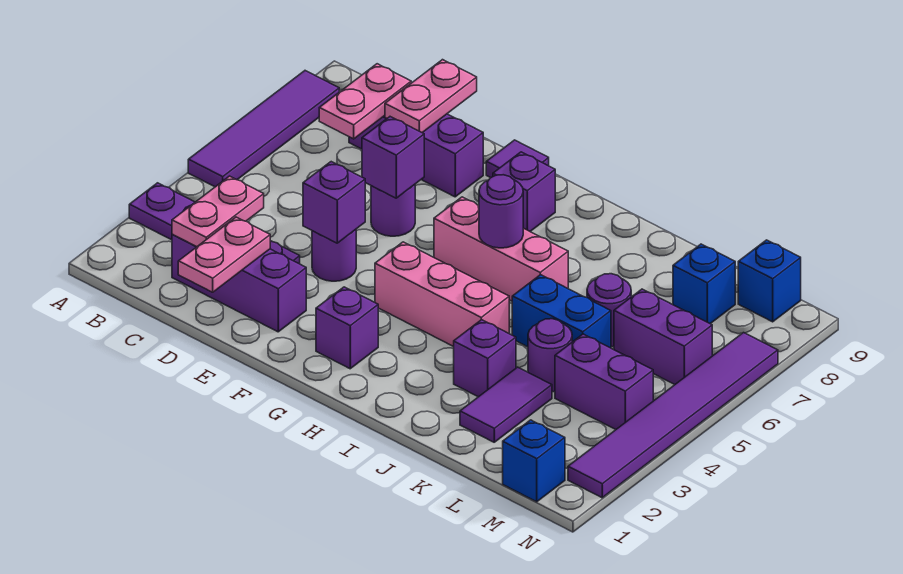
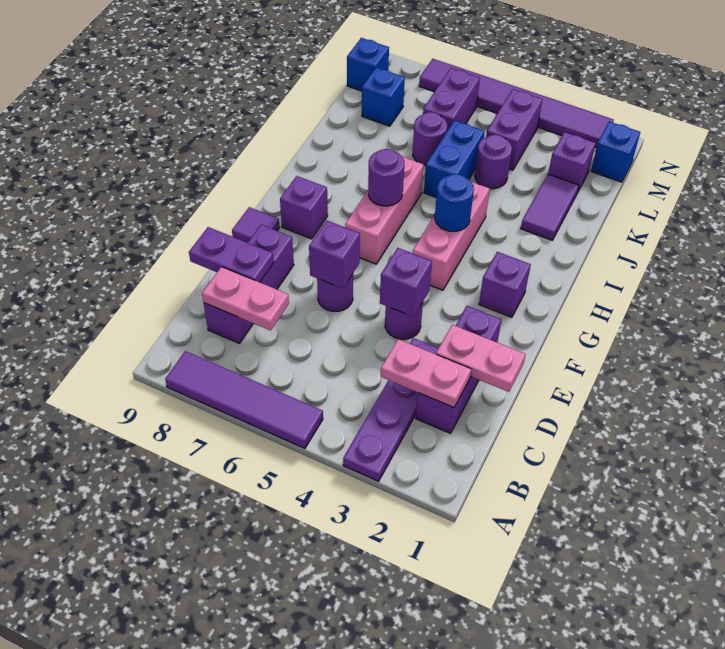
pink plate D8:D9 level 2 -> purple plate D8:D9 level 2
none -> blue round brick H4 level 2
purple brick J3 level 1 -> purple brick L2 level 1
purple tile K2:K3 level 1 -> purple tile J2:K2 level 1

